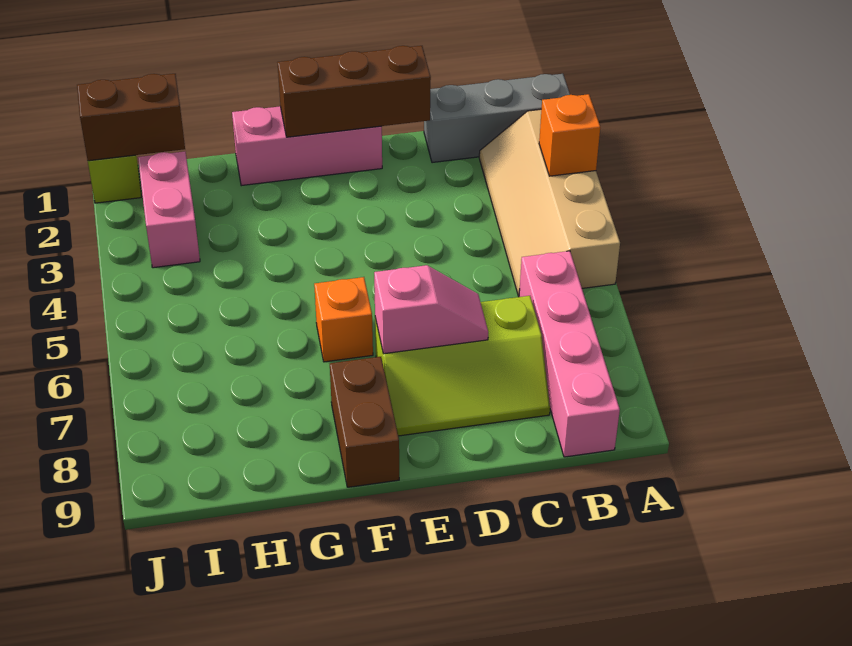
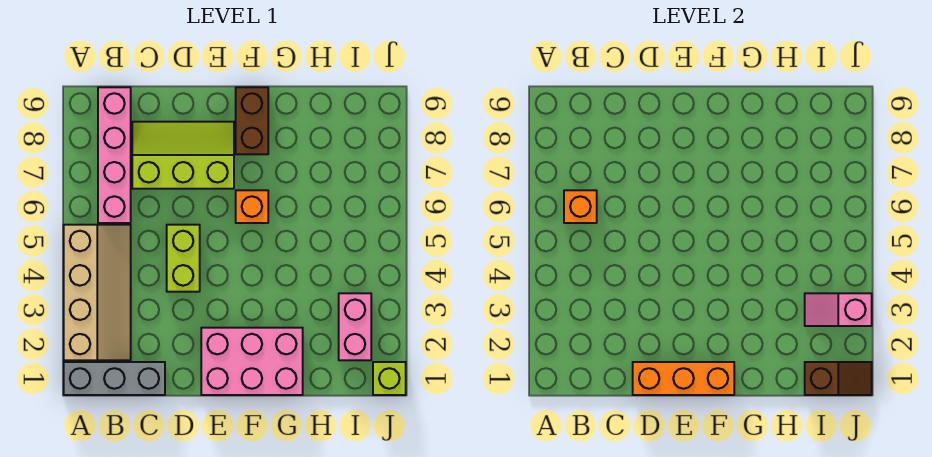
orange brick A3 level 2 -> orange brick B6 level 2
brown brick D1:F1 level 2 -> orange brick D1:F1 level 2
none -> lime brick D4:D5 level 1
pink slope D7:E7 level 2 top E -> pink slope I3:J3 level 2 top J
pink brick E1:G1 level 1 -> pink brick E1:G2 level 1
brown brick I1:J1 level 2 -> brown slope I1:J1 level 2 top I

